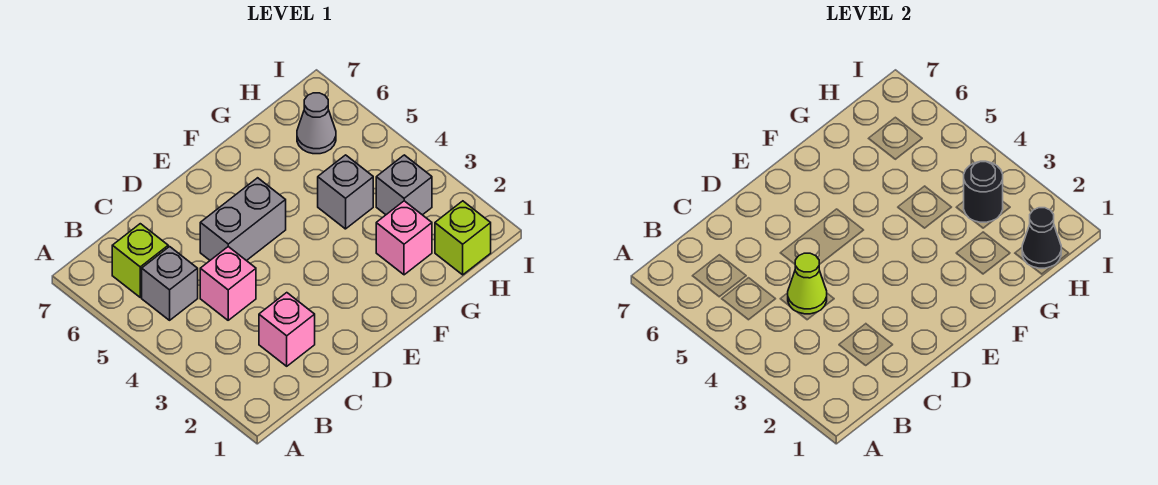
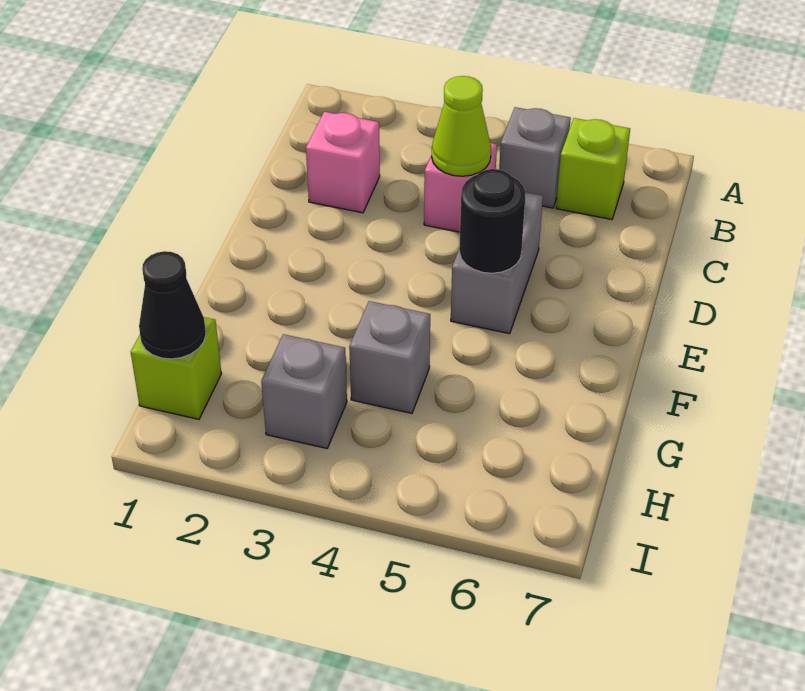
pink brick G2 level 1 -> none
black round brick H3 level 2 -> black round brick E5 level 2
grey cone H6 level 1 -> none

